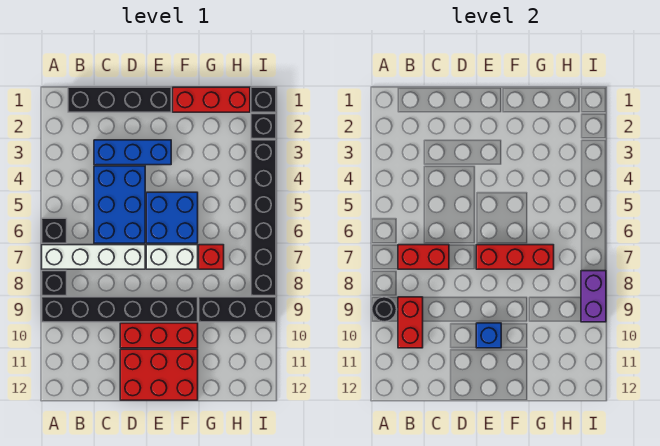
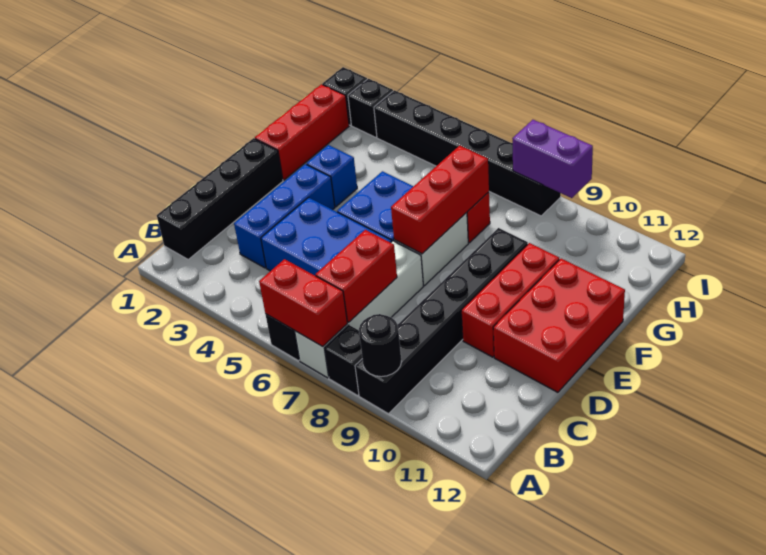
red brick B9:B10 level 2 -> red brick A6:A7 level 2
blue brick E10 level 2 -> blue brick F3 level 1
black brick G9:I9 level 1 -> none

